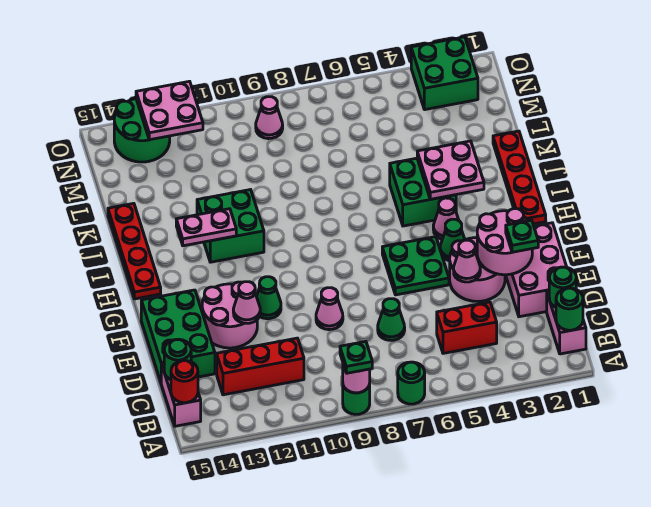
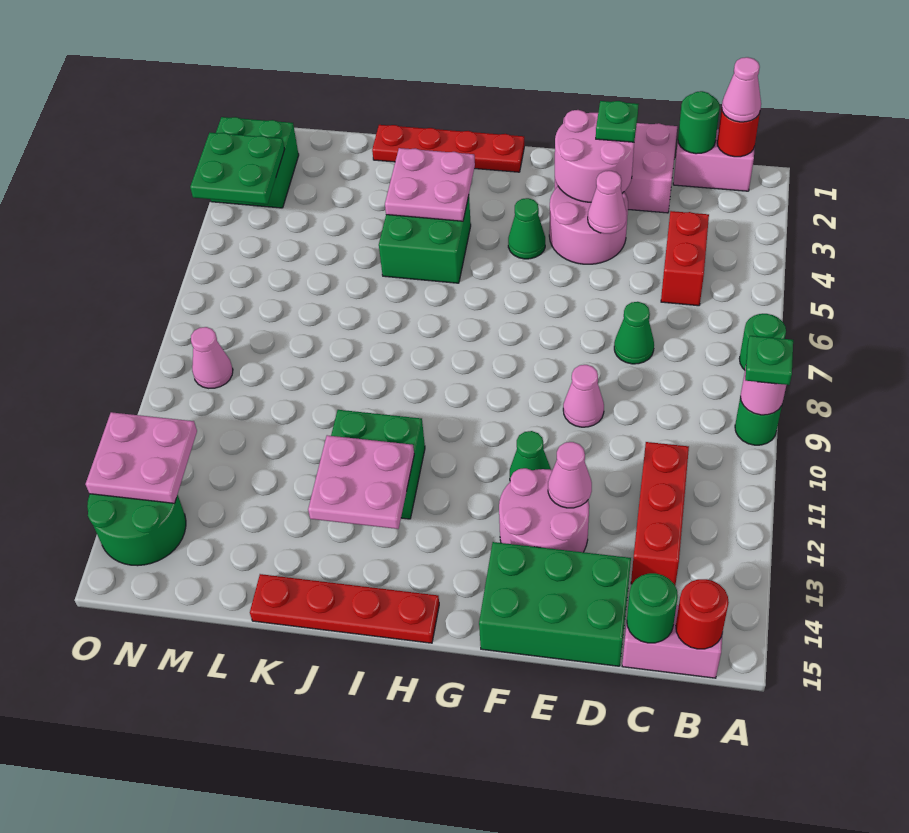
green round brick B1 level 2 -> red round brick B1 level 2
green plate F5:G6 level 1 -> green plate N3:O4 level 2
pink cone H4 level 1 -> pink cone B1 level 3
pink plate I12:I13 level 2 -> pink plate I12:J13 level 2

